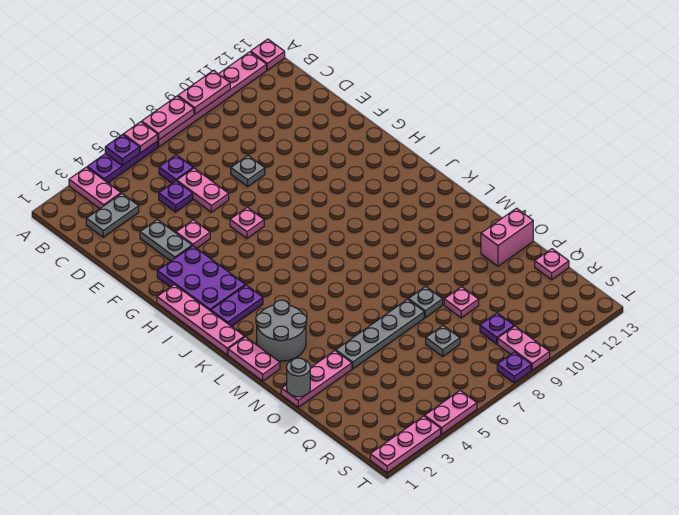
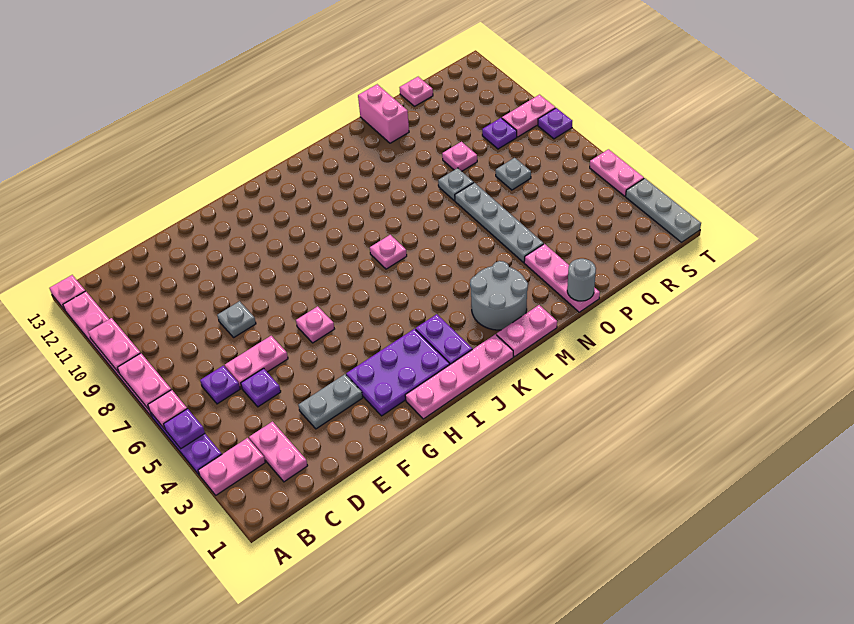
grey plate C2:C3 level 1 -> pink plate C2:C3 level 1
pink plate F4 level 1 -> pink plate K7 level 1
pink plate T1:T3 level 1 -> grey plate T1:T3 level 1

